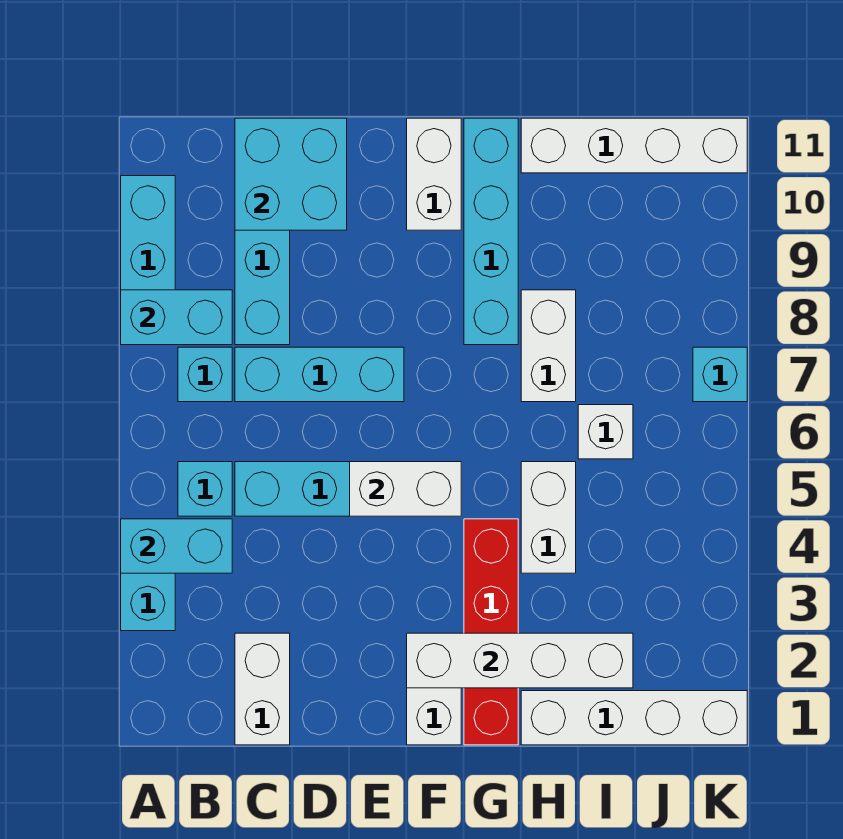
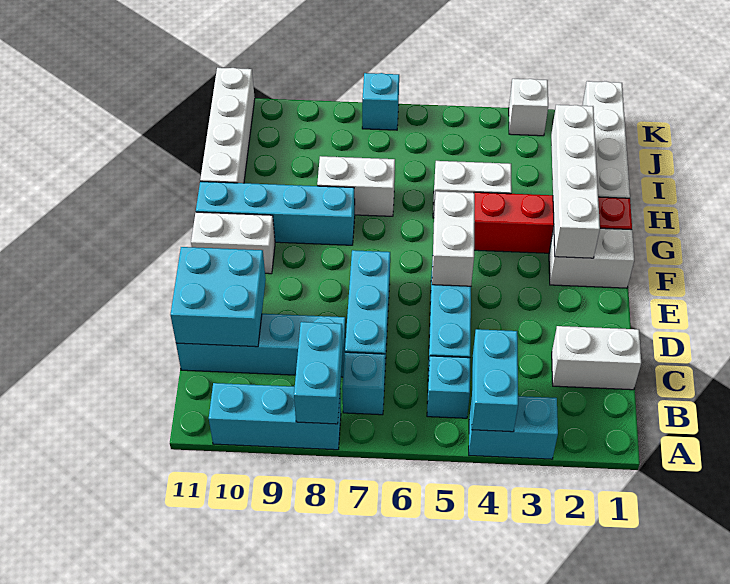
white brick I6 level 1 -> white brick K3 level 1

